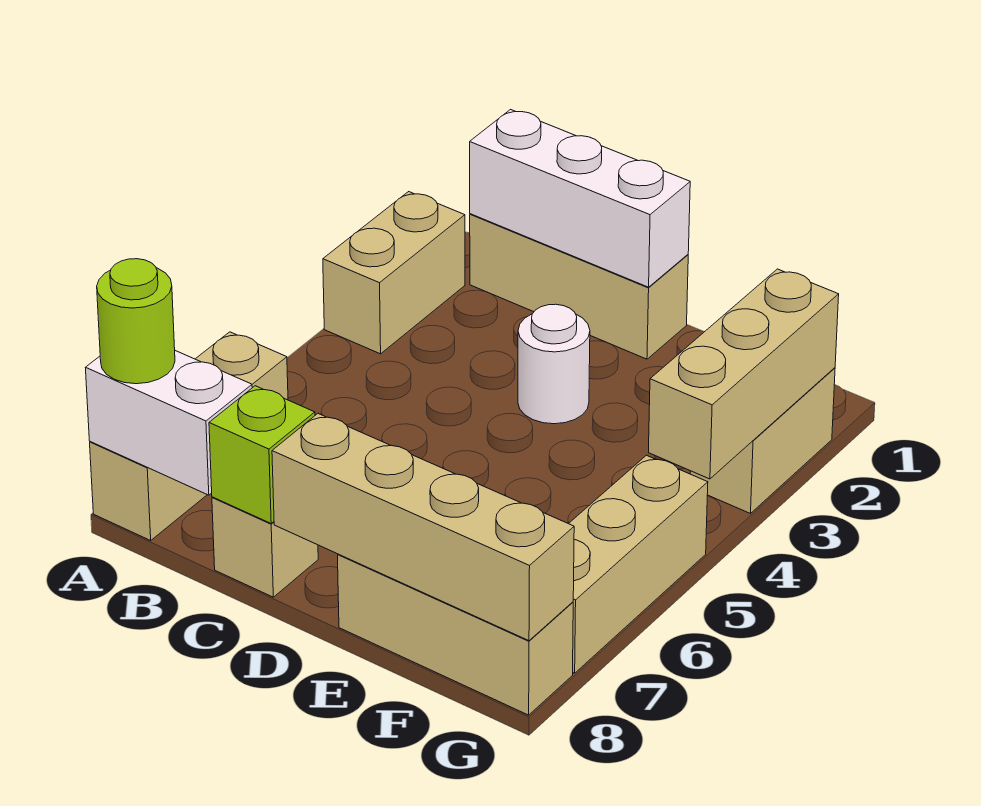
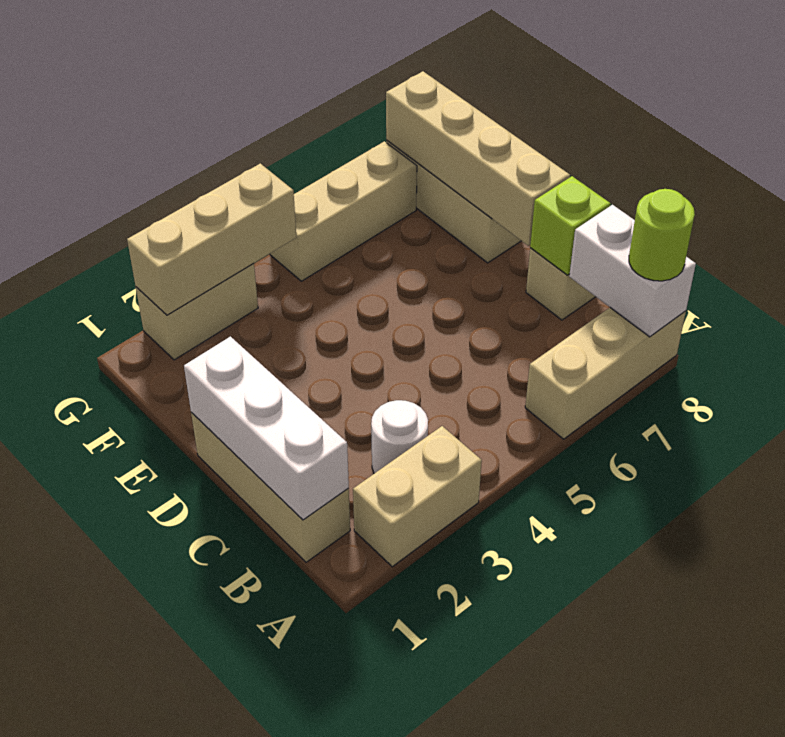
white round brick D3 level 1 -> white round brick B3 level 1

